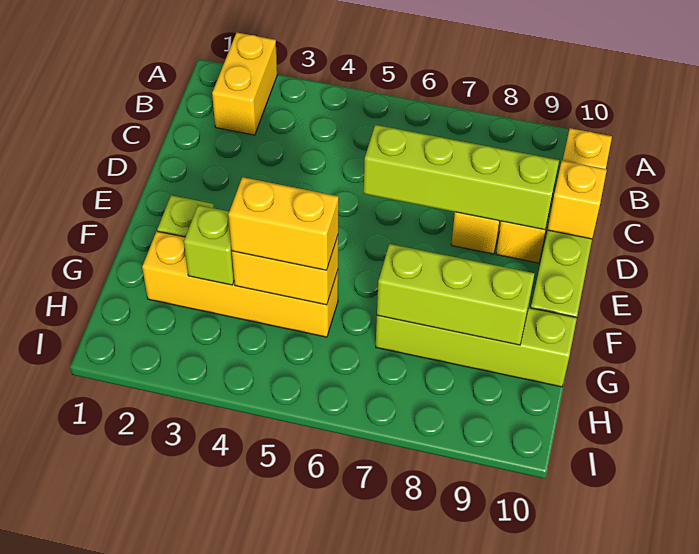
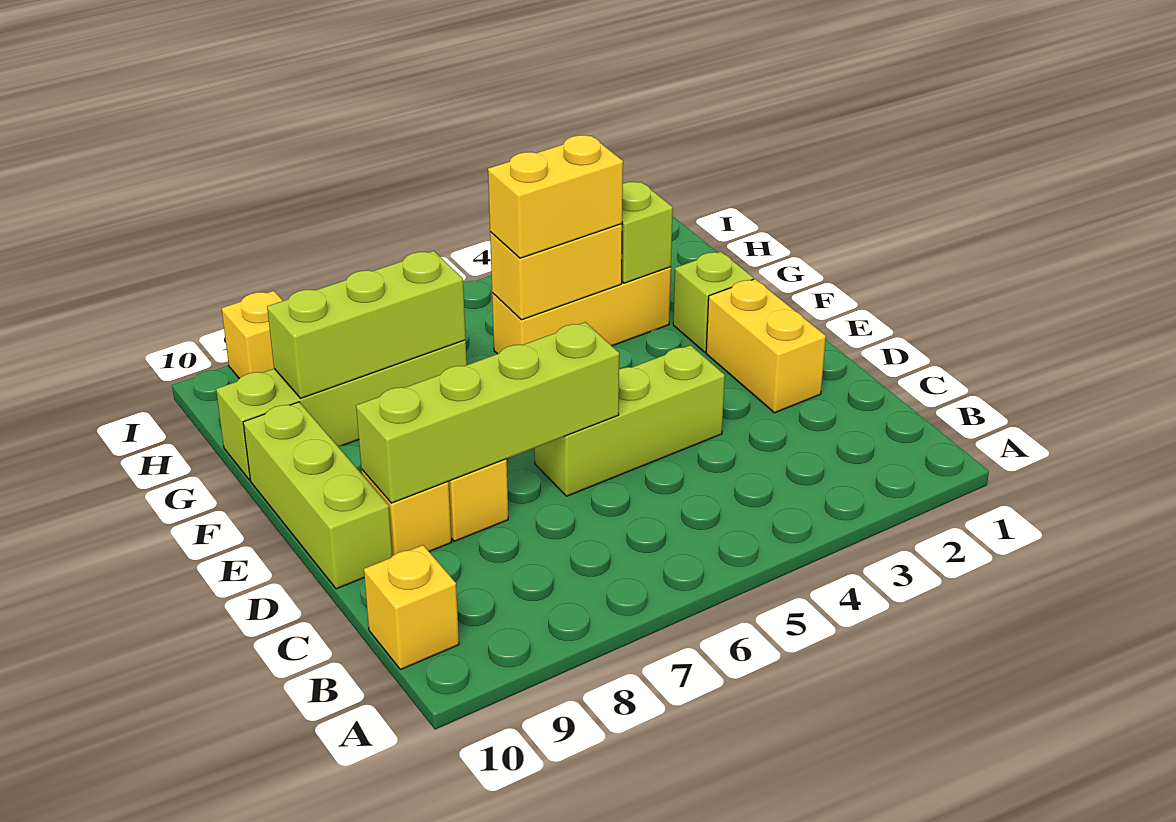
yellow brick A2:B2 level 1 -> yellow brick D2:E2 level 1
none -> lime brick D4:D6 level 1
yellow brick D10 level 2 -> yellow brick I9 level 1
yellow brick G2:G5 level 1 -> yellow brick G3:G5 level 1

